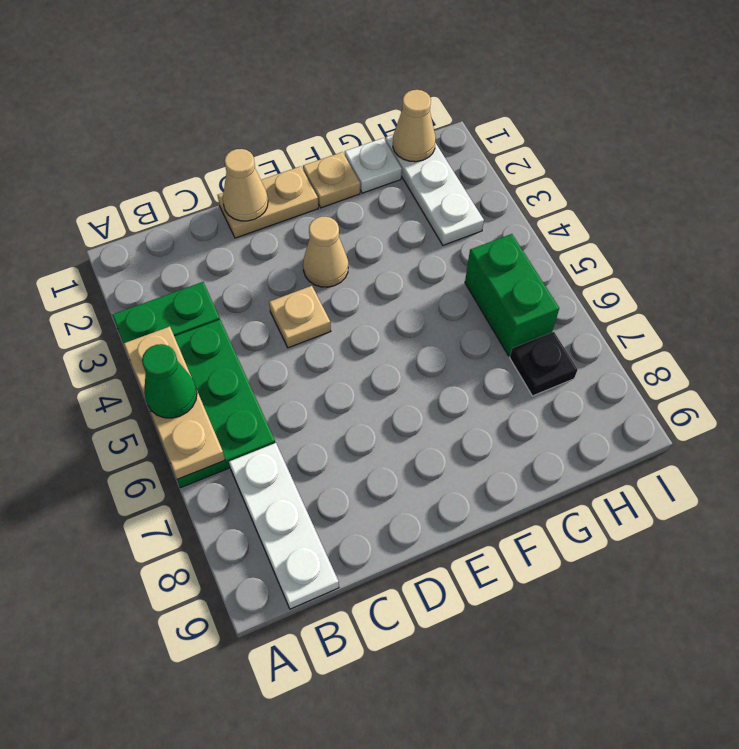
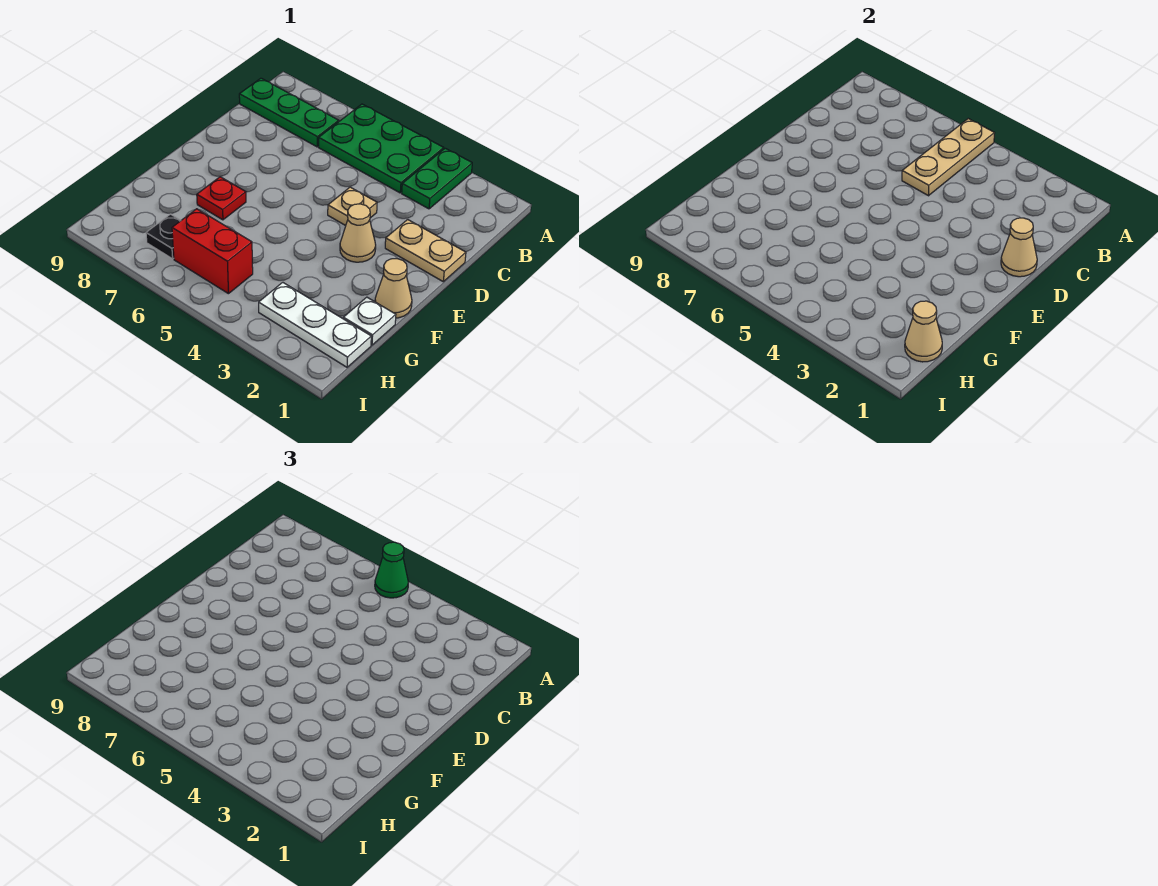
tan plate A4:A6 level 2 -> tan plate A5:C5 level 2
white plate B7:B9 level 1 -> green plate B7:B9 level 1
tan plate D1:E1 level 1 -> tan plate D1:D2 level 1
tan plate F1 level 1 -> tan cone F1 level 1
none -> red plate F7 level 1
green brick H5:H6 level 1 -> red brick H5:H6 level 1

